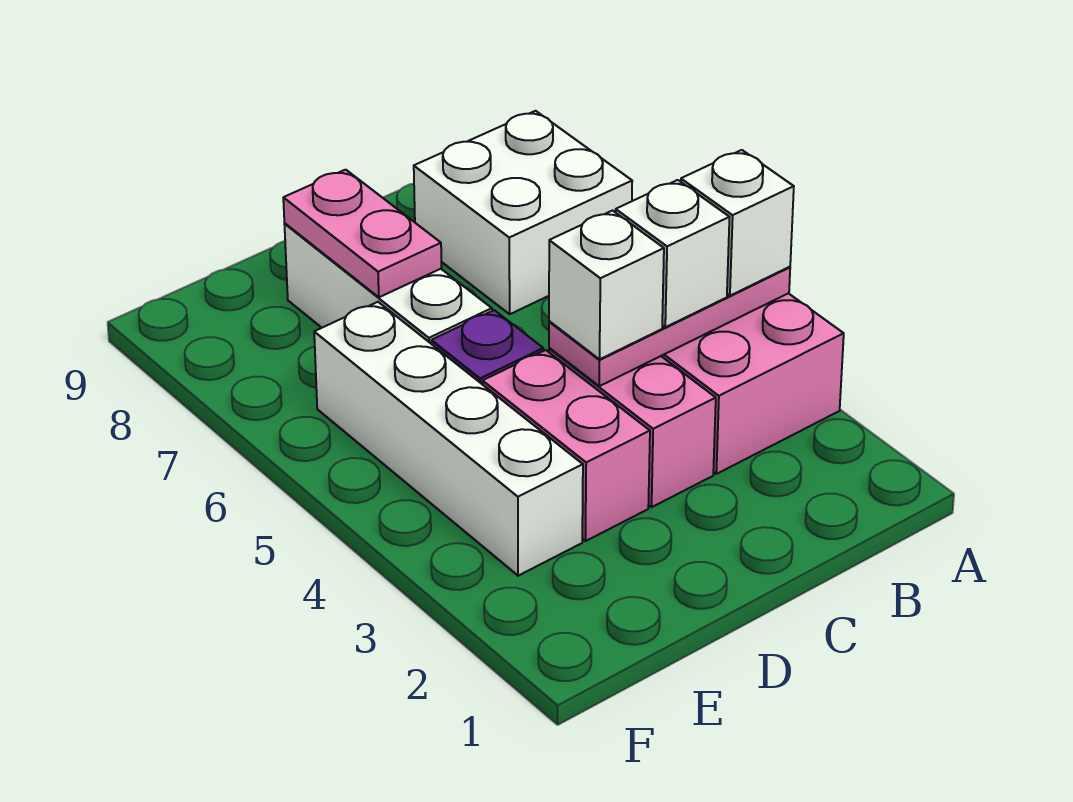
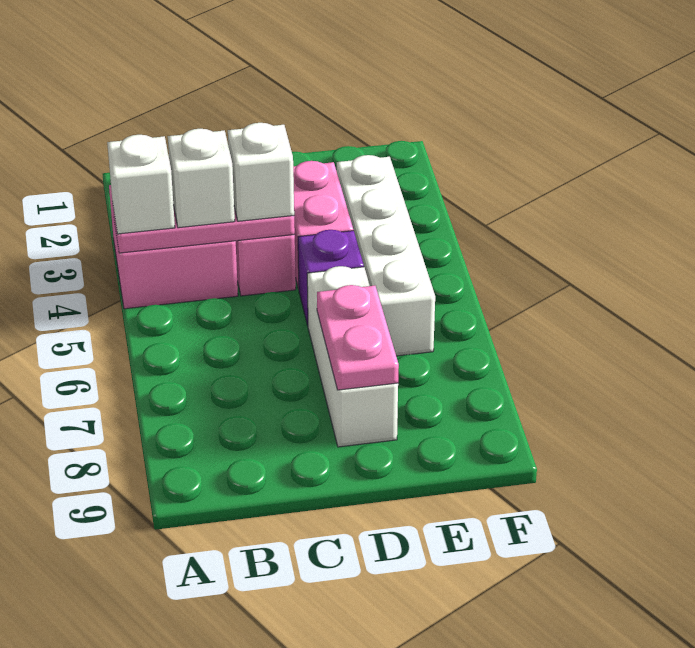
white brick A7:B8 level 1 -> none

